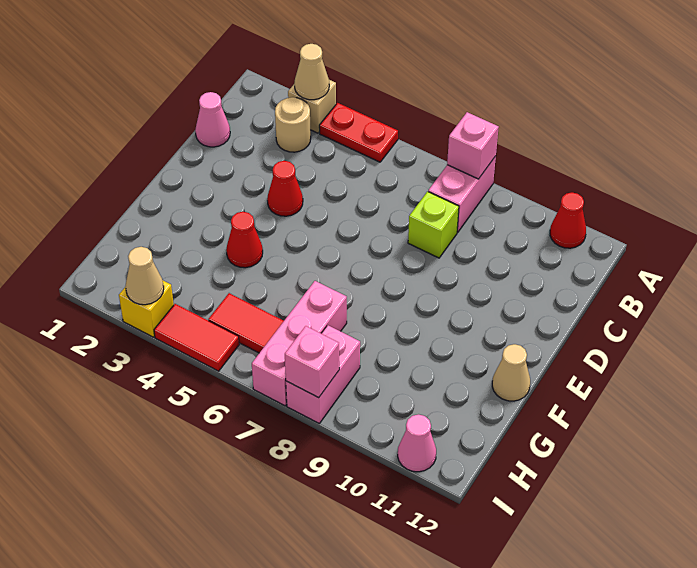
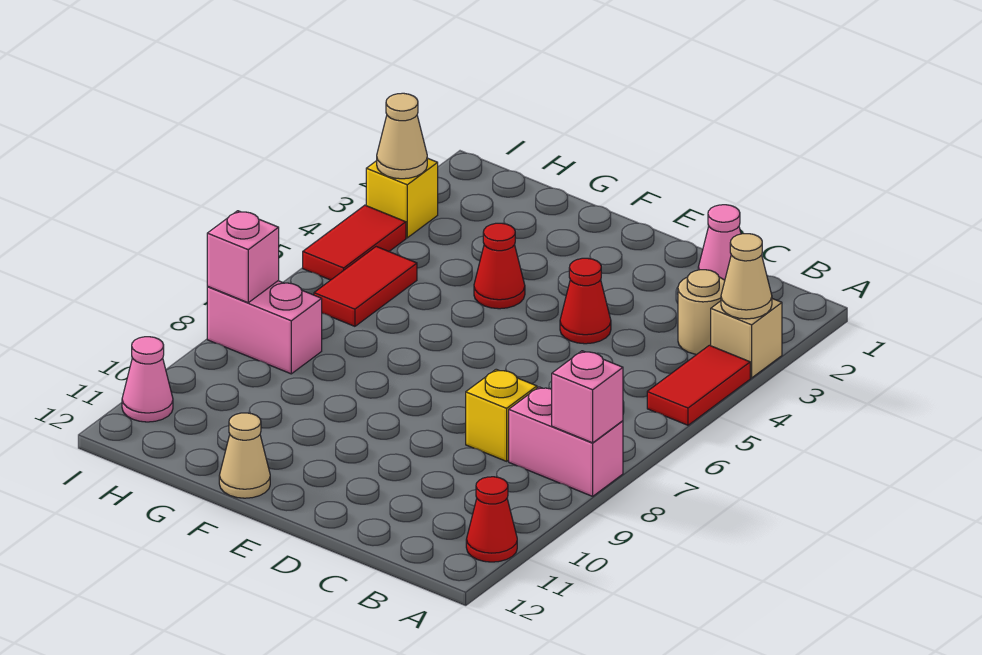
red plate A4:A5 level 1 -> red tile A4:A5 level 1
lime brick C8 level 1 -> yellow brick C8 level 1
pink brick G7:I7 level 1 -> none

